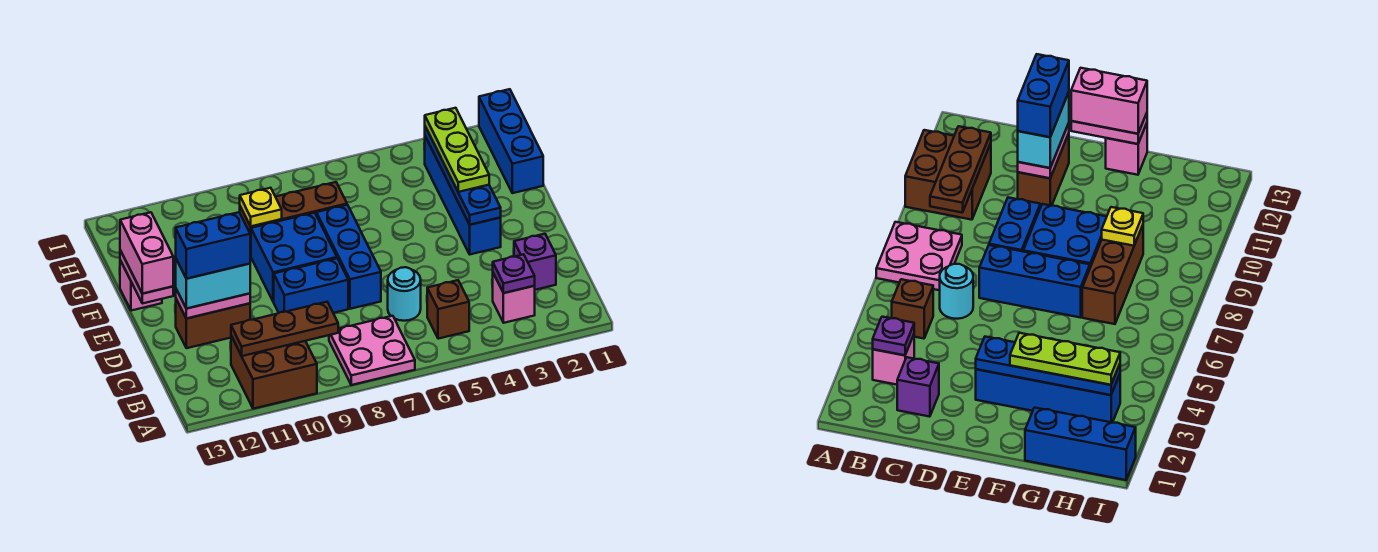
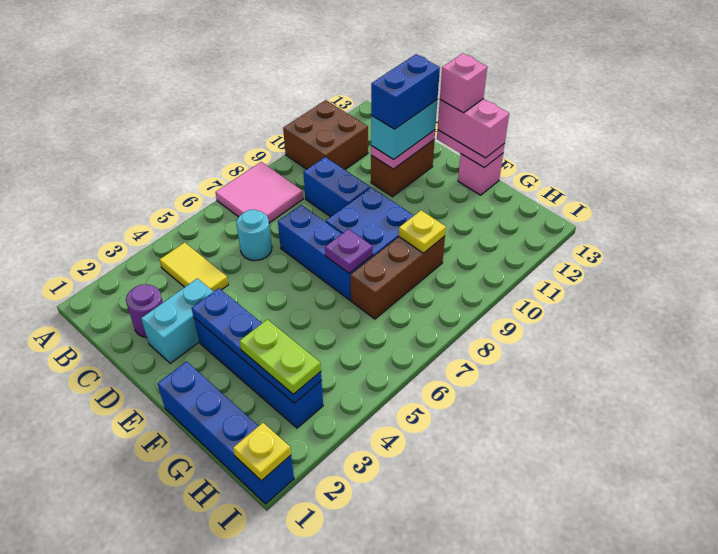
pink plate A7:B8 level 1 -> pink tile A7:B8 level 1
pink brick B3 level 1 -> pink brick E13 level 4
purple plate B3 level 2 -> purple plate F7 level 2
none -> yellow tile B4:C4 level 1
brown brick B5 level 1 -> none
brown plate B9:B11 level 2 -> none
purple brick C2 level 1 -> purple round brick C2 level 1
none -> cyan brick D2:D3 level 1
blue brick D8:D9 level 1 -> blue brick C9:D9 level 1
lime plate F3:H3 level 3 -> lime plate G3:H3 level 3
blue brick G1:I1 level 1 -> blue brick F1:I1 level 1
none -> yellow plate I1 level 2

